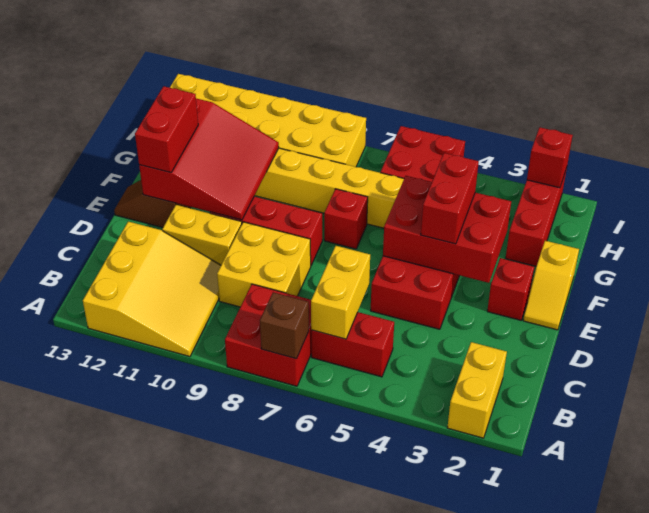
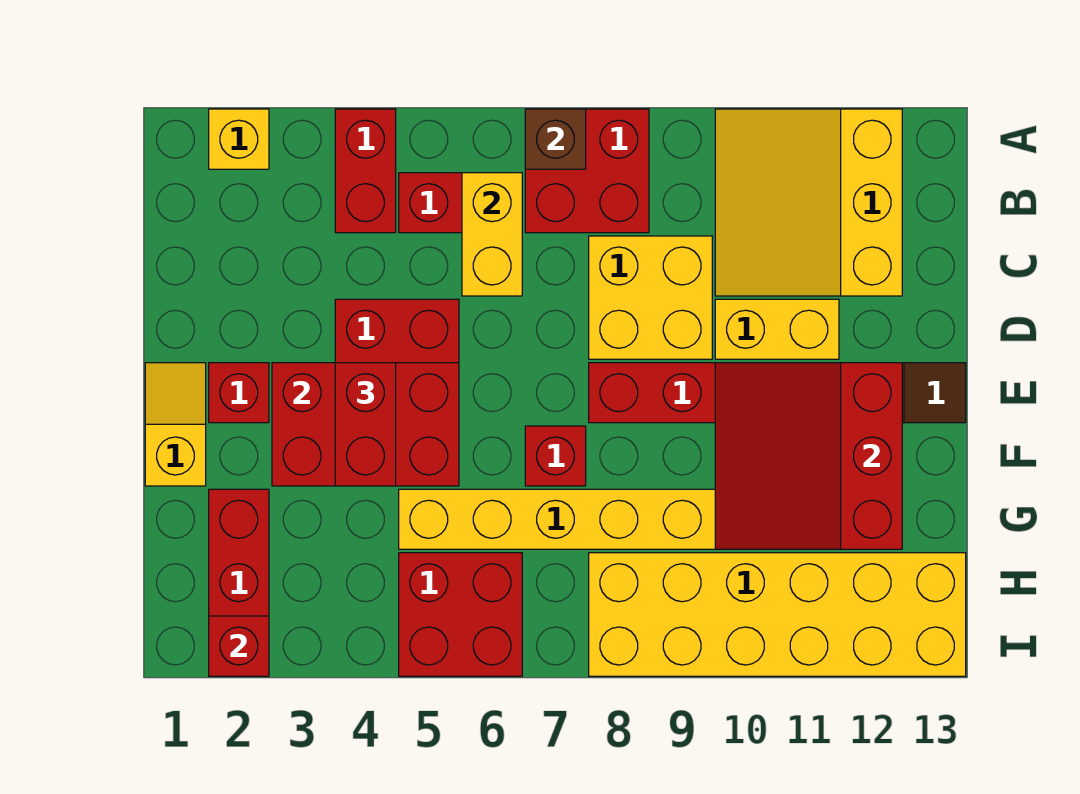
yellow brick A2:B2 level 1 -> yellow brick A2 level 1
red brick E12:F12 level 3 -> red brick A4:B4 level 1

